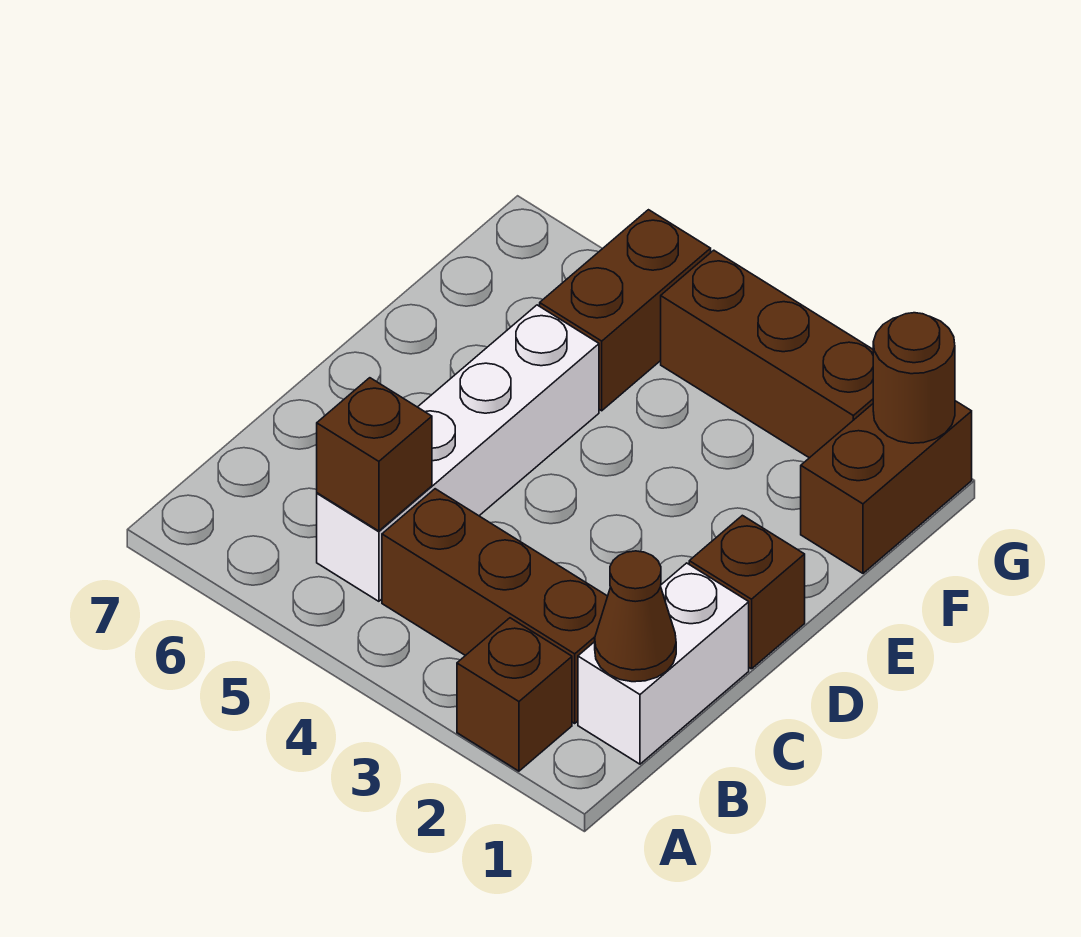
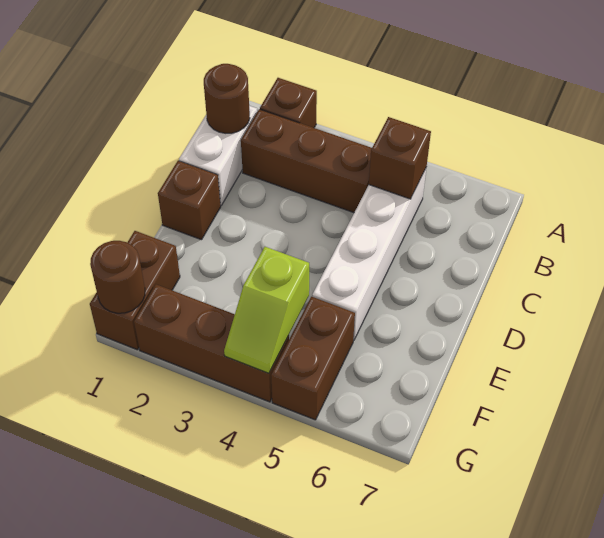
brown cone B1 level 2 -> brown round brick B1 level 2
none -> lime slope F4:G4 level 2 top F

